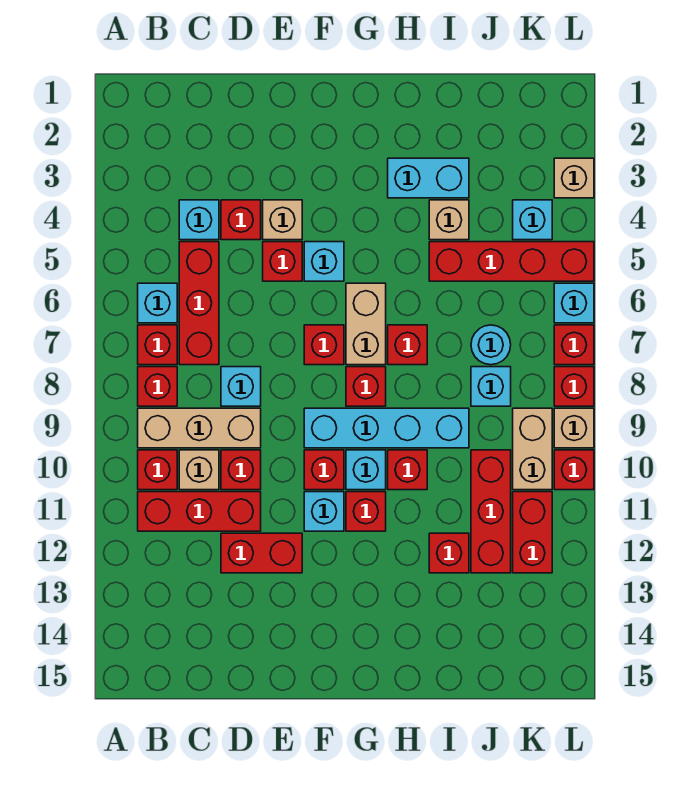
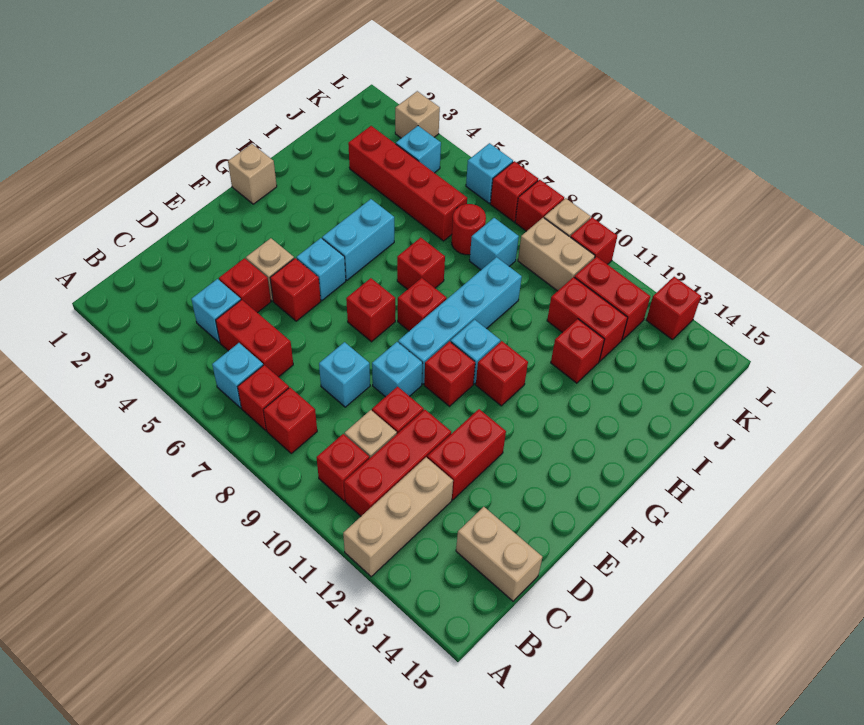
tan brick B9:D9 level 1 -> tan brick A12:C12 level 1
red brick C5:C7 level 1 -> red brick C5:C6 level 1
cyan brick F11 level 1 -> cyan brick E9 level 1
tan brick G6:G7 level 1 -> tan brick C14:C15 level 1
cyan brick H3:I3 level 1 -> cyan brick G5:H5 level 1
red brick H10 level 1 -> red brick L13 level 1
tan brick I4 level 1 -> tan brick G1 level 1
red brick I5:L5 level 1 -> red brick J3:J6 level 1
cyan round brick J7 level 1 -> red round brick J7 level 1
red brick J10:J12 level 1 -> red brick J11:J12 level 1

